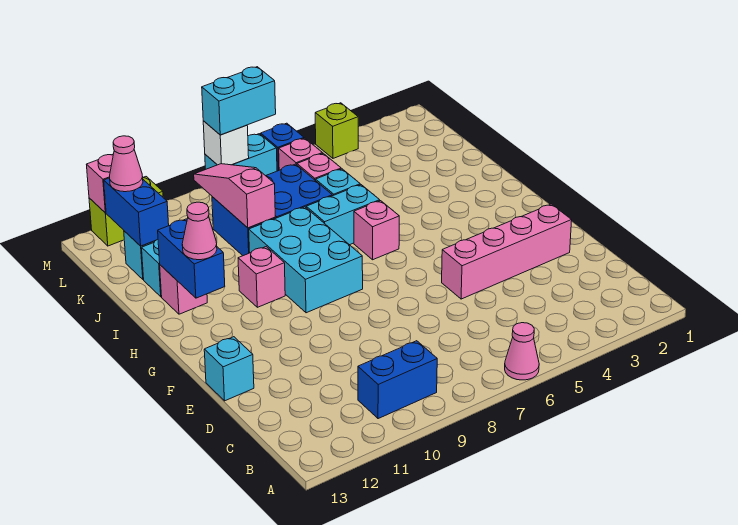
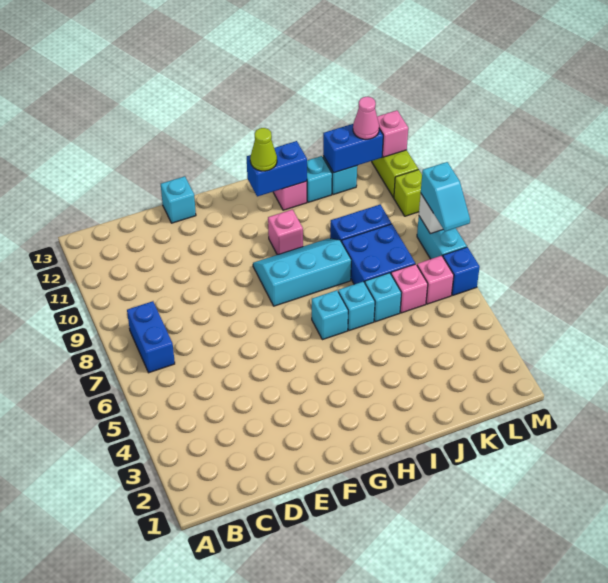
pink cone A6 level 1 -> none
blue brick B9:B10 level 1 -> blue brick B7:B8 level 1
pink brick E2:E5 level 1 -> none
cyan brick G8:I9 level 1 -> cyan slope G8:I9 level 1 top 8
pink brick H6 level 1 -> cyan brick H6 level 1
pink cone H12 level 3 -> lime cone H12 level 3
cyan brick I6:I7 level 1 -> cyan brick I6 level 1
pink slope J9:L9 level 2 top J -> none
lime brick M4 level 1 -> lime brick M10 level 1
cyan brick M7:M8 level 3 -> cyan slope M7:M8 level 3 top 8

